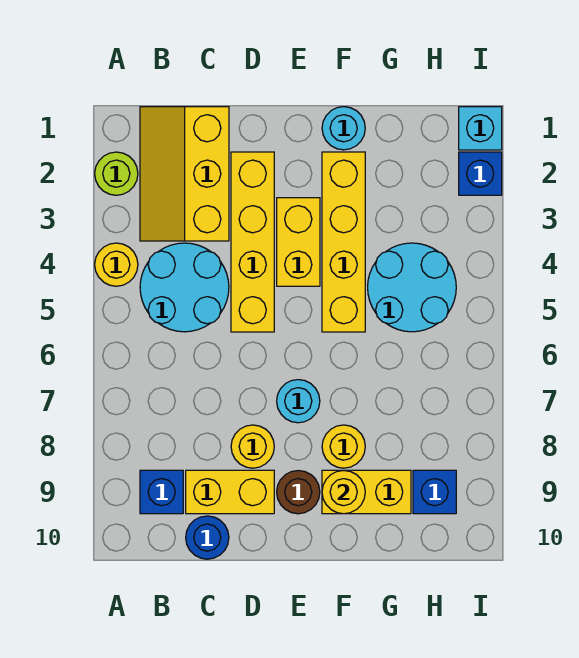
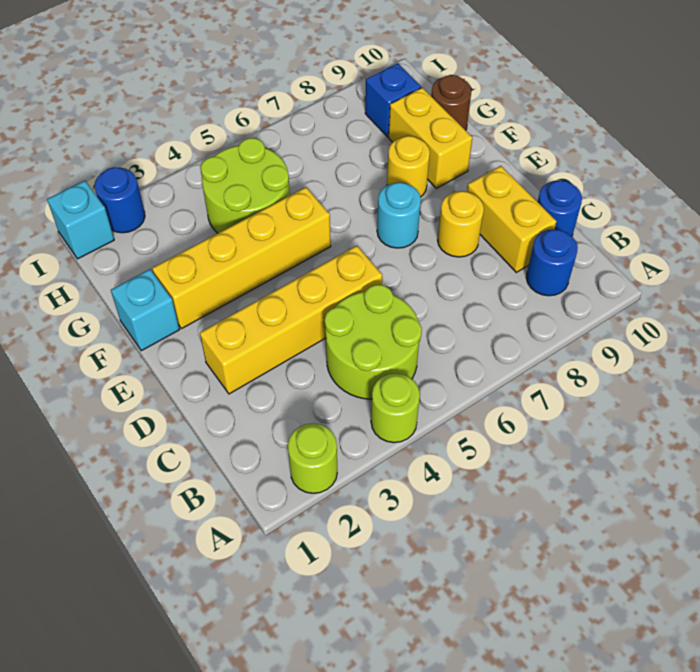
yellow round brick A4 level 1 -> lime round brick A4 level 1
yellow slope B1:C3 level 1 top C -> none
cyan round brick B4:C5 level 1 -> lime round brick B4:C5 level 1
blue brick B9 level 1 -> blue round brick B9 level 1
yellow brick E3:E4 level 1 -> none
brown round brick E9 level 1 -> brown round brick G10 level 1
cyan round brick F1 level 1 -> cyan brick F1 level 1
yellow round brick F9 level 2 -> none
cyan round brick G4:H5 level 1 -> lime round brick G4:H5 level 1
blue brick I2 level 1 -> blue round brick I2 level 1

